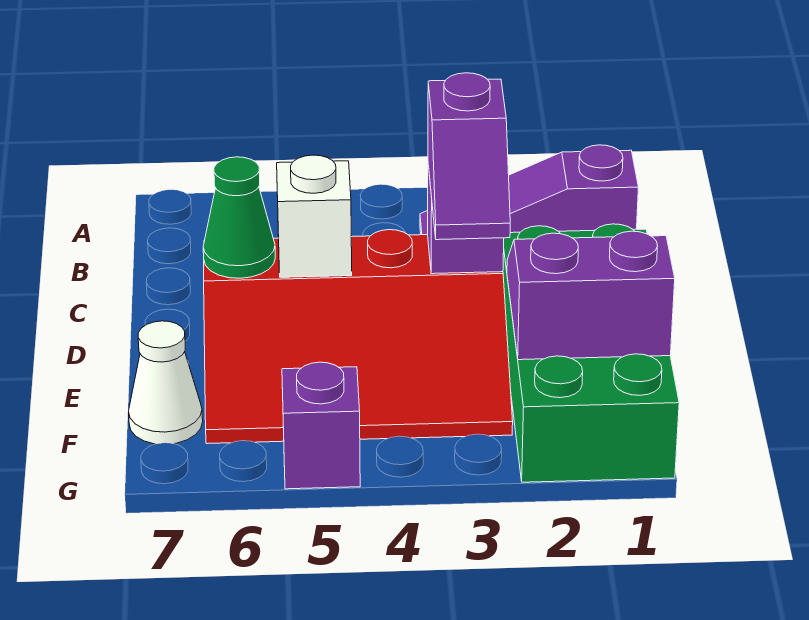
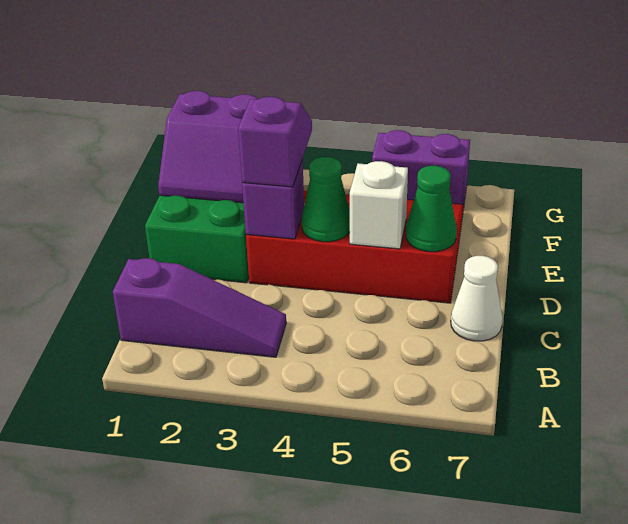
none -> green cone D4 level 2
white cone F7 level 1 -> white cone C7 level 1
purple brick G5 level 1 -> purple brick G5:G6 level 1

